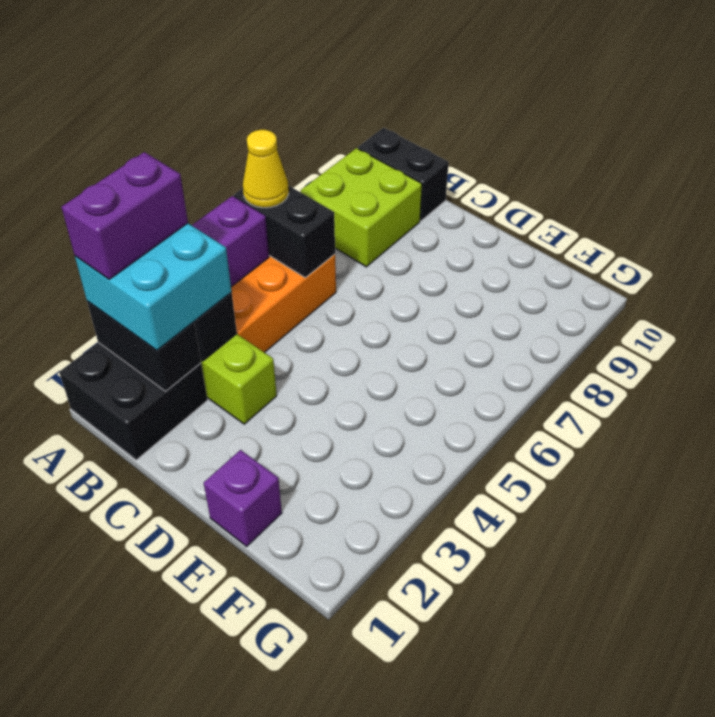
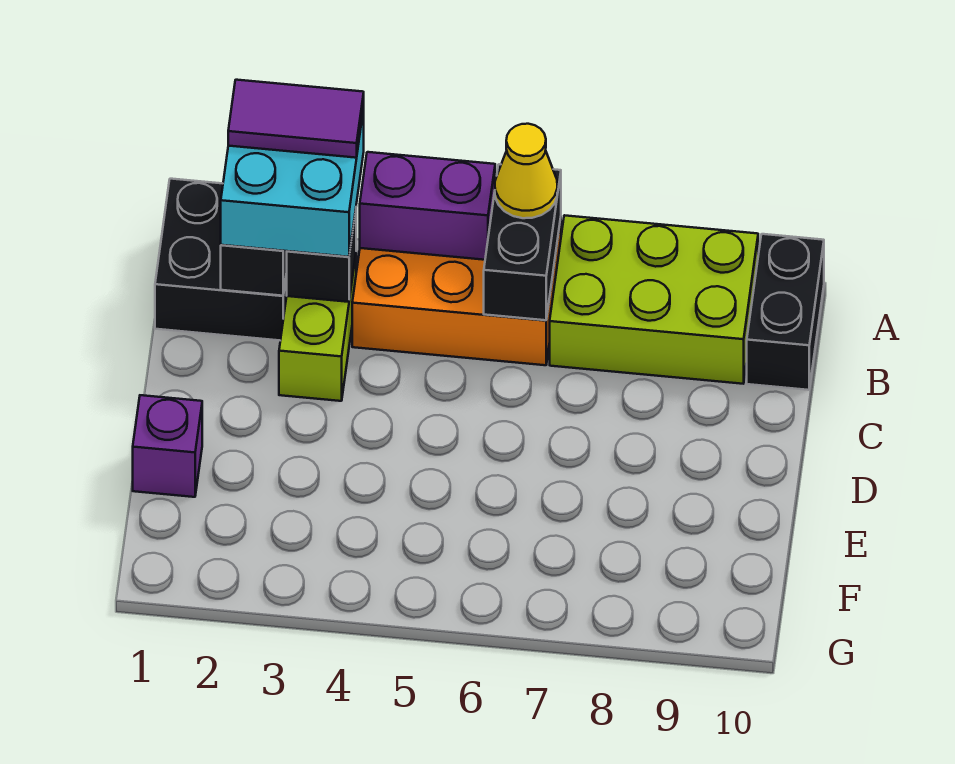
purple brick A2:A3 level 4 -> purple tile A2:A3 level 4
lime brick A8:B9 level 1 -> lime brick A7:B9 level 1

